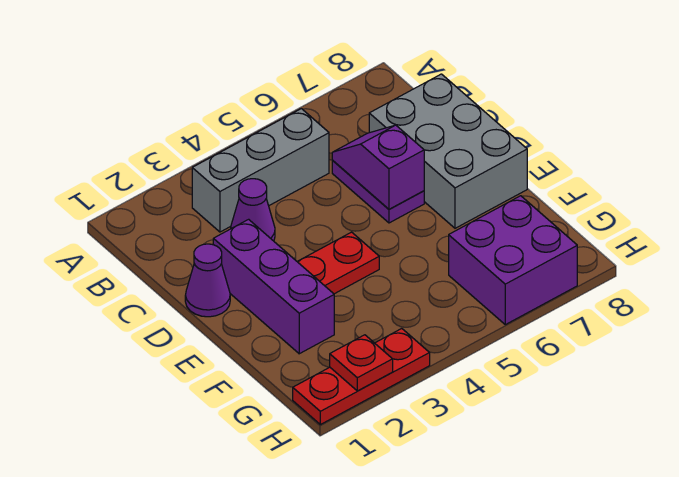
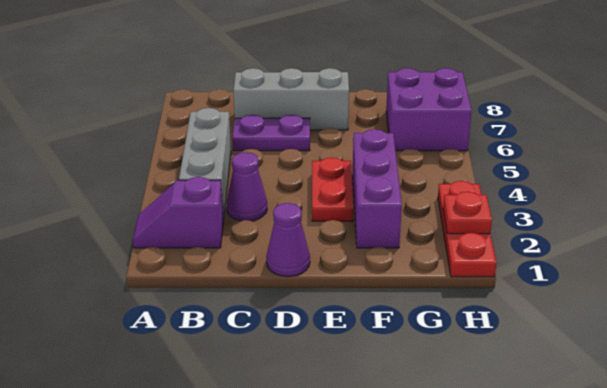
purple slope C6:D6 level 2 top D -> purple slope A2:B2 level 1 top B
grey brick C7:E8 level 1 -> grey brick C7:E7 level 1
purple brick D2:F2 level 1 -> purple brick F2:F4 level 1

